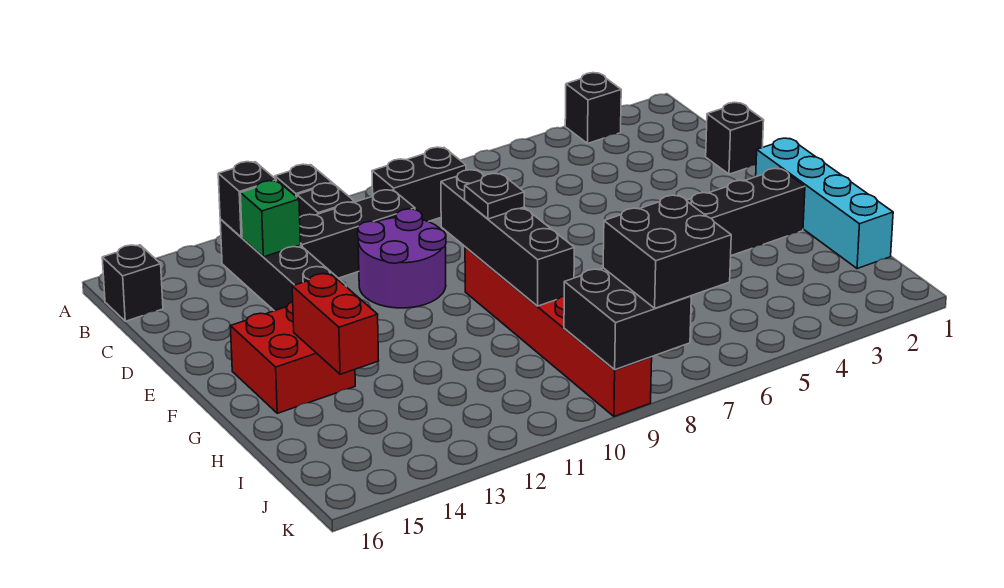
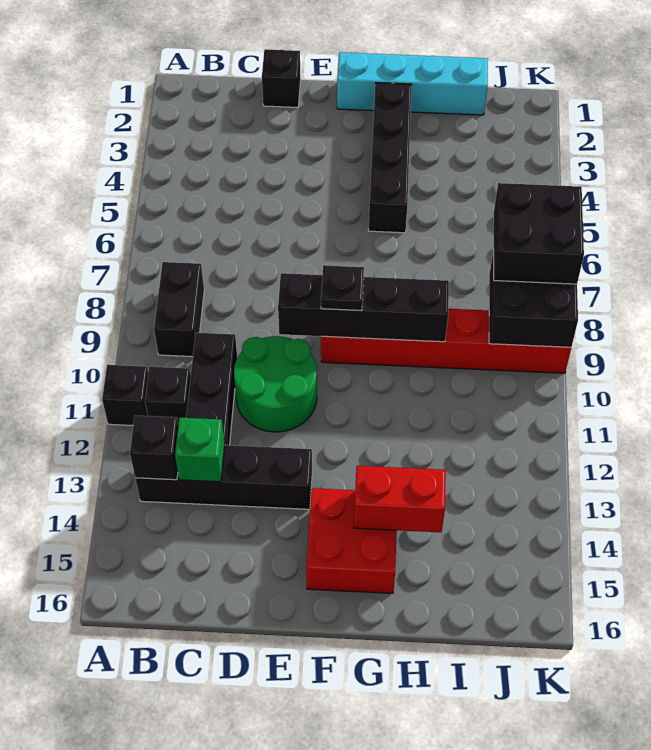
black brick A3 level 1 -> none
black brick B16 level 1 -> none
purple round brick D10:E11 level 1 -> green round brick D10:E11 level 1

